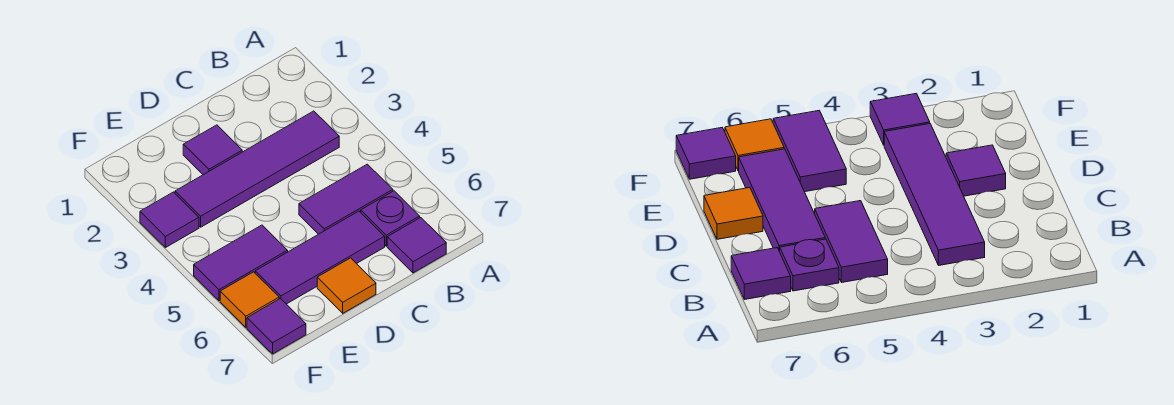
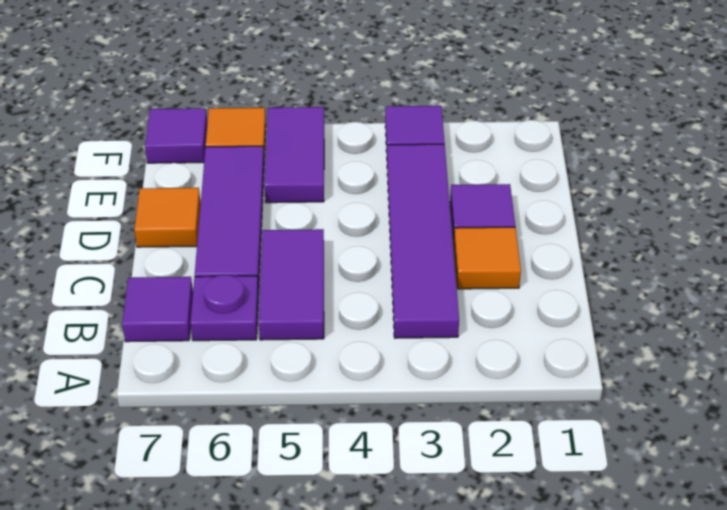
none -> orange tile C2 level 1

